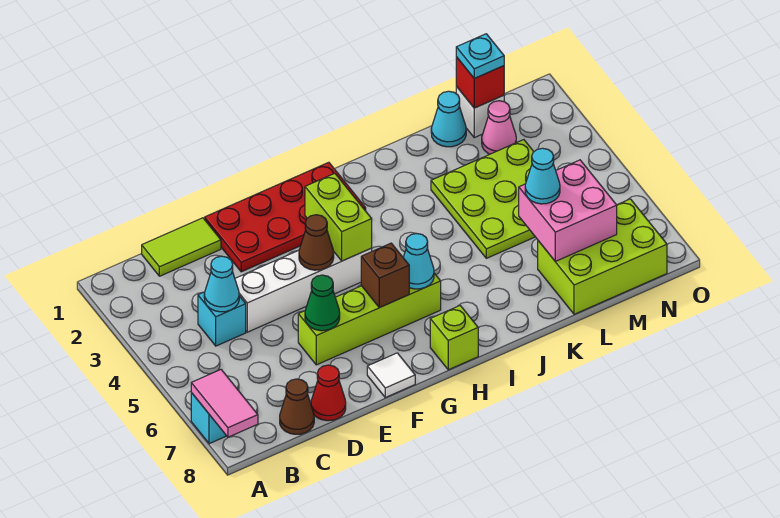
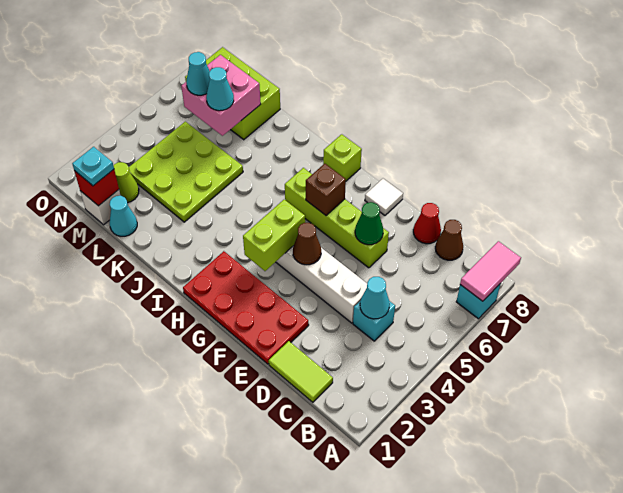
cyan cone H6 level 2 -> cyan cone M6 level 3
pink cone M2 level 1 -> lime cone M2 level 1

